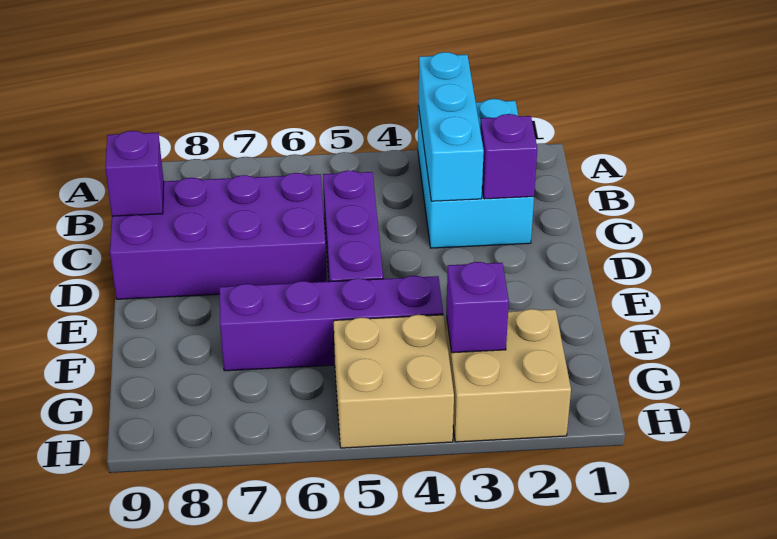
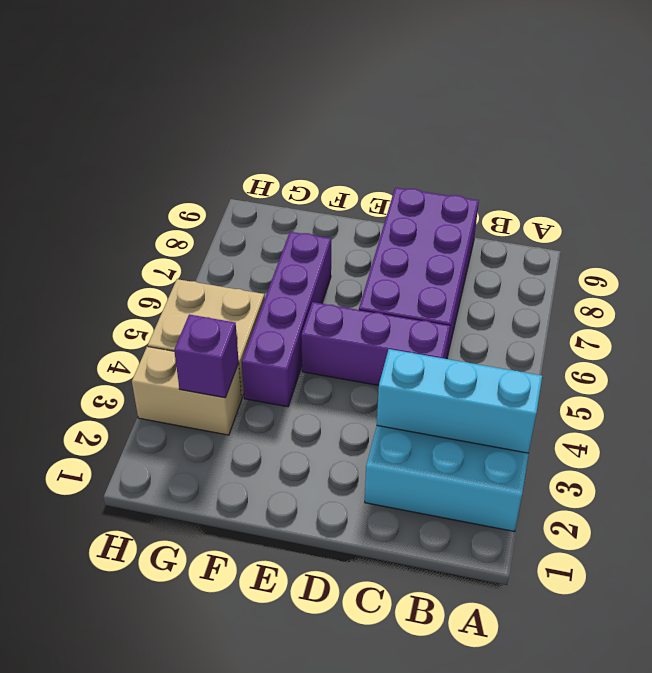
purple brick C2 level 2 -> none
purple brick C9 level 2 -> none
tan brick G2:H3 level 1 -> tan brick G3:H3 level 1

